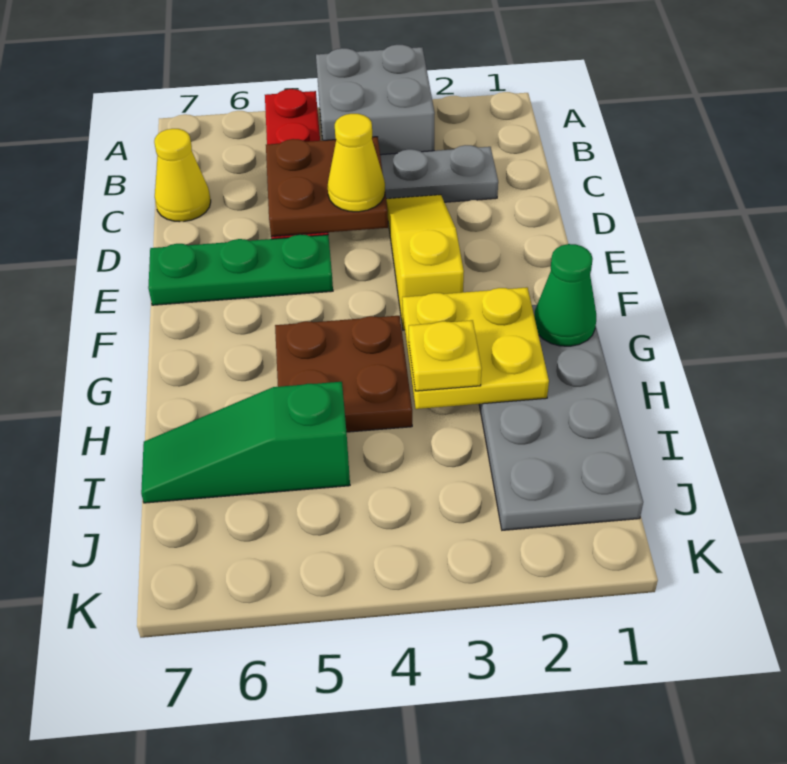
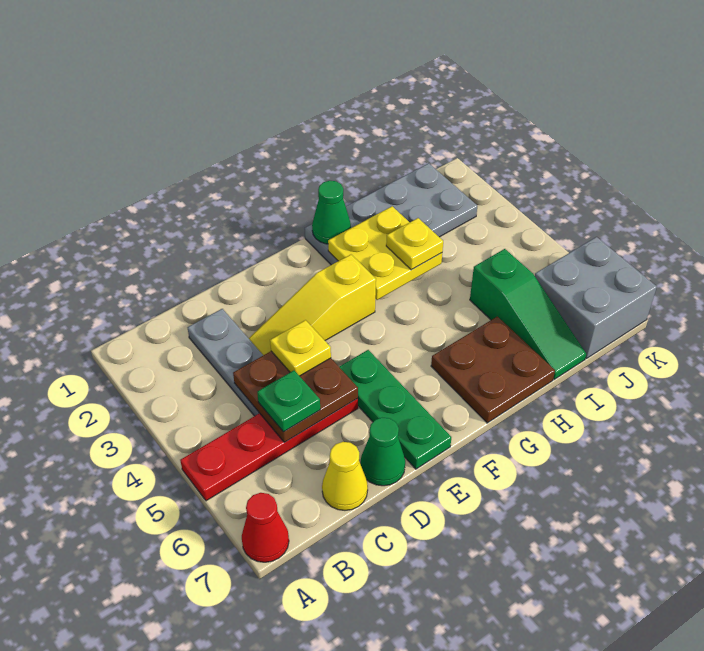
grey brick A3:B4 level 1 -> grey brick J6:K7 level 1
none -> red cone A7 level 1
none -> green plate C5 level 3
yellow cone D4 level 3 -> yellow plate D4 level 3
none -> green cone D7 level 1
brown plate G4:H5 level 1 -> brown plate G6:H7 level 1

